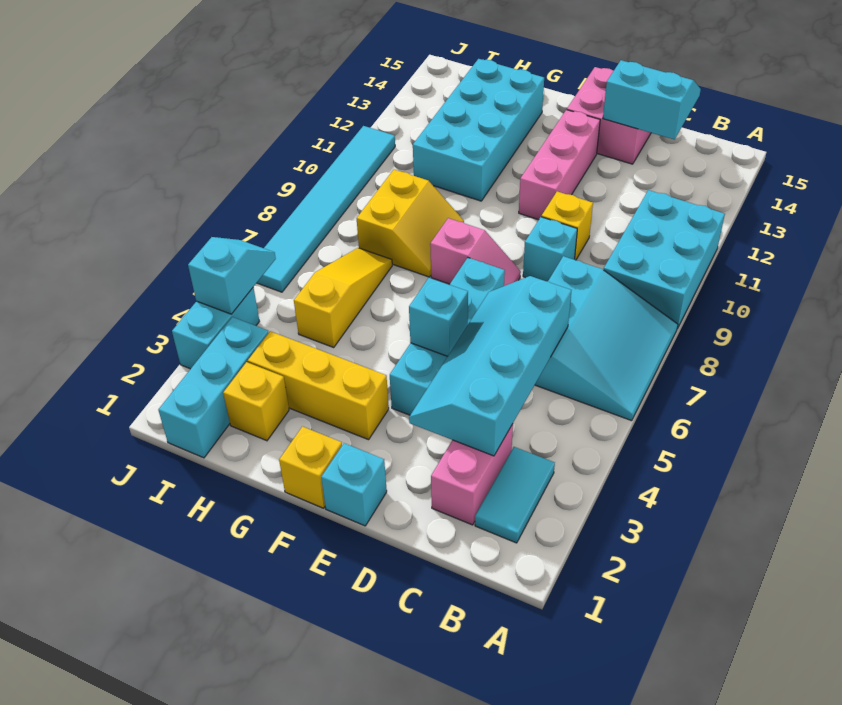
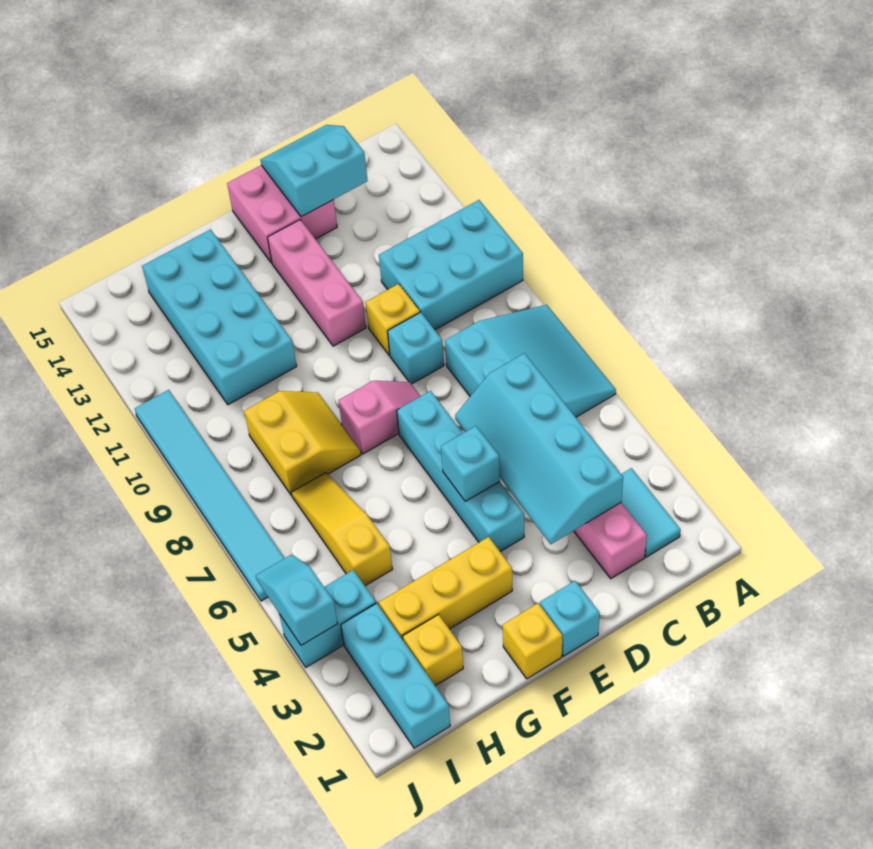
cyan brick A9:B11 level 1 -> cyan brick A10:C11 level 1
cyan brick J3:J4 level 1 -> cyan brick I4:J4 level 1

